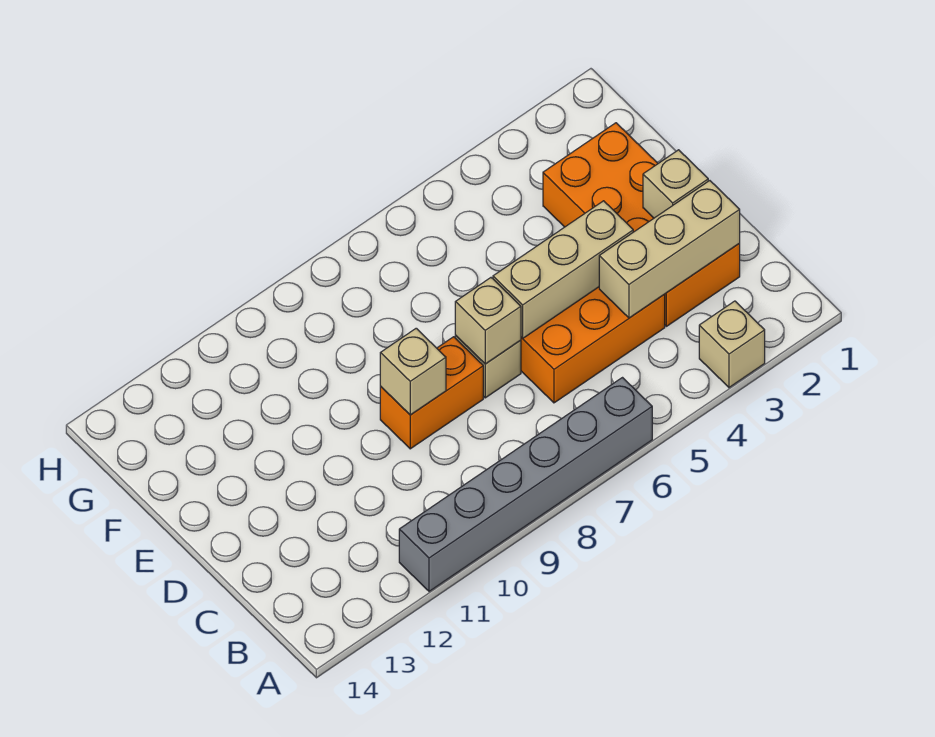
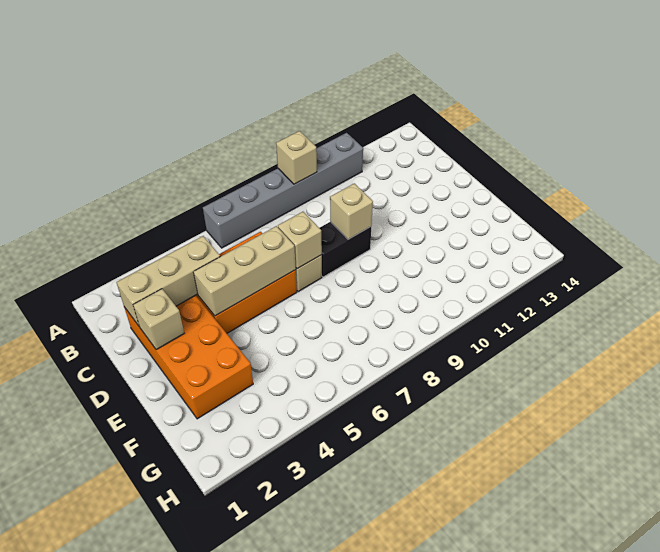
tan brick A3 level 1 -> tan brick A9 level 2
orange brick D8:D9 level 1 -> black brick D8:D9 level 1

